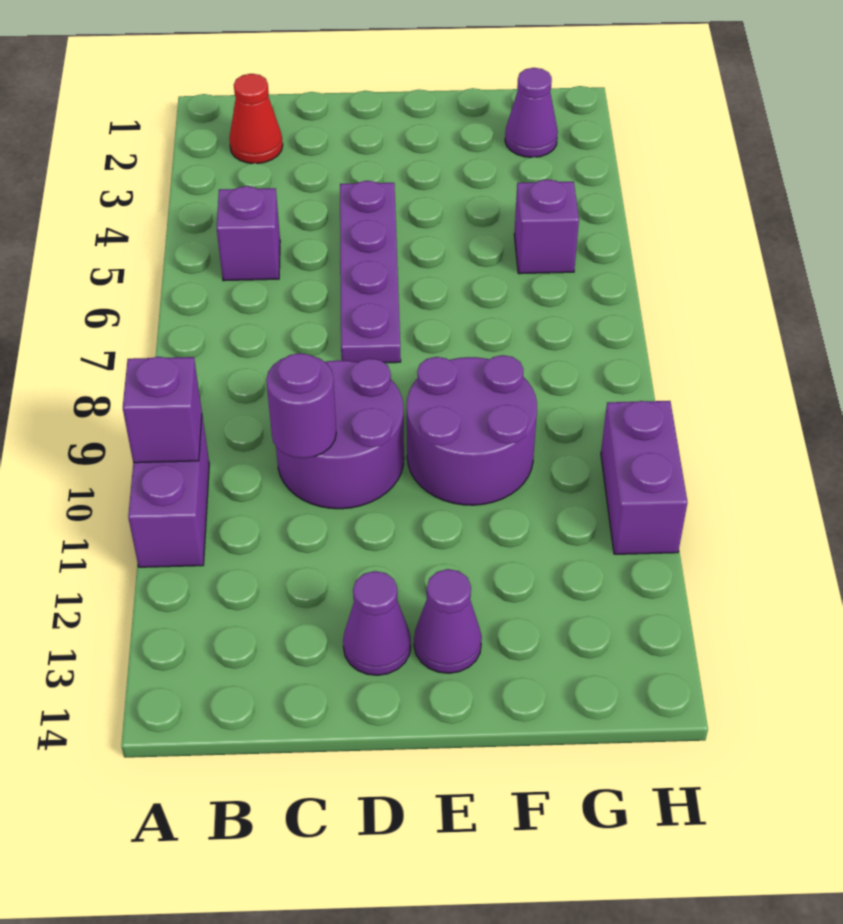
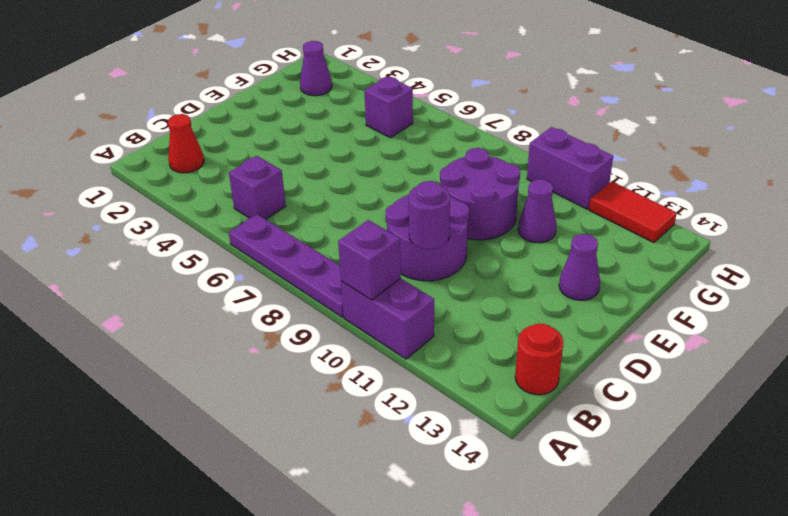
none -> red round brick B14 level 1
purple plate D4:D7 level 1 -> purple plate A6:A9 level 1
purple cone D13 level 1 -> purple cone F11 level 1
none -> red tile H12:H13 level 1

